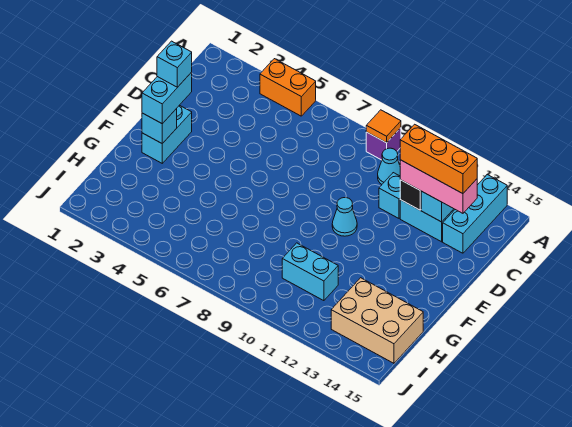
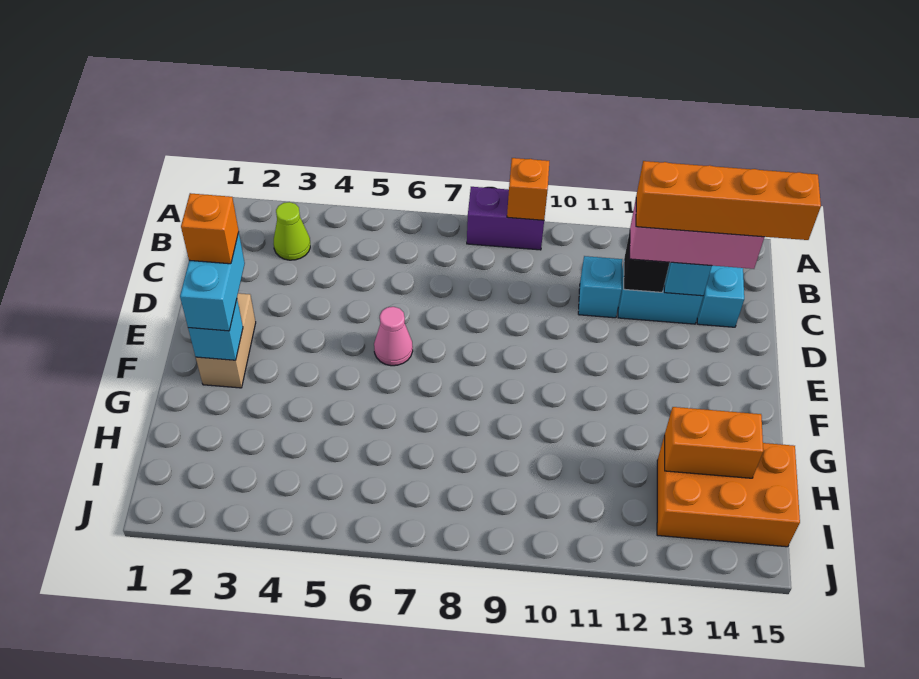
orange brick A4:A5 level 1 -> orange brick H13:H14 level 2
purple brick A9 level 1 -> purple brick A8:A9 level 1
orange tile A9 level 2 -> orange brick A9 level 2
none -> lime cone B3 level 1
cyan cone B10 level 1 -> none
orange brick C12:C14 level 4 -> orange brick C12:C15 level 4
cyan brick E2:F2 level 1 -> tan brick E2:F2 level 1
cyan brick E2 level 4 -> orange brick E2 level 4
none -> pink cone E6 level 1
cyan cone E10 level 1 -> none
cyan brick H10:H11 level 1 -> none
tan brick H13:I15 level 1 -> orange brick H13:I15 level 1

